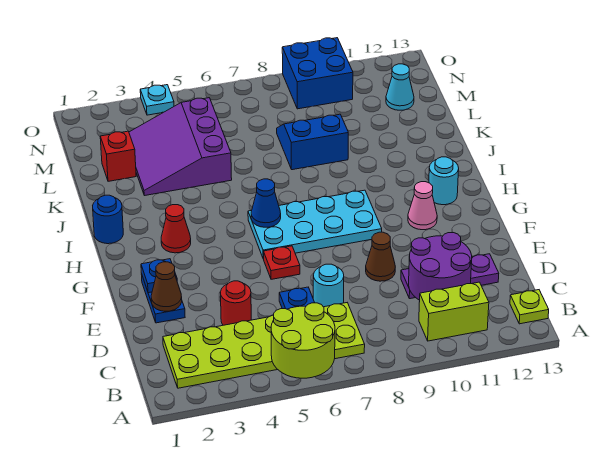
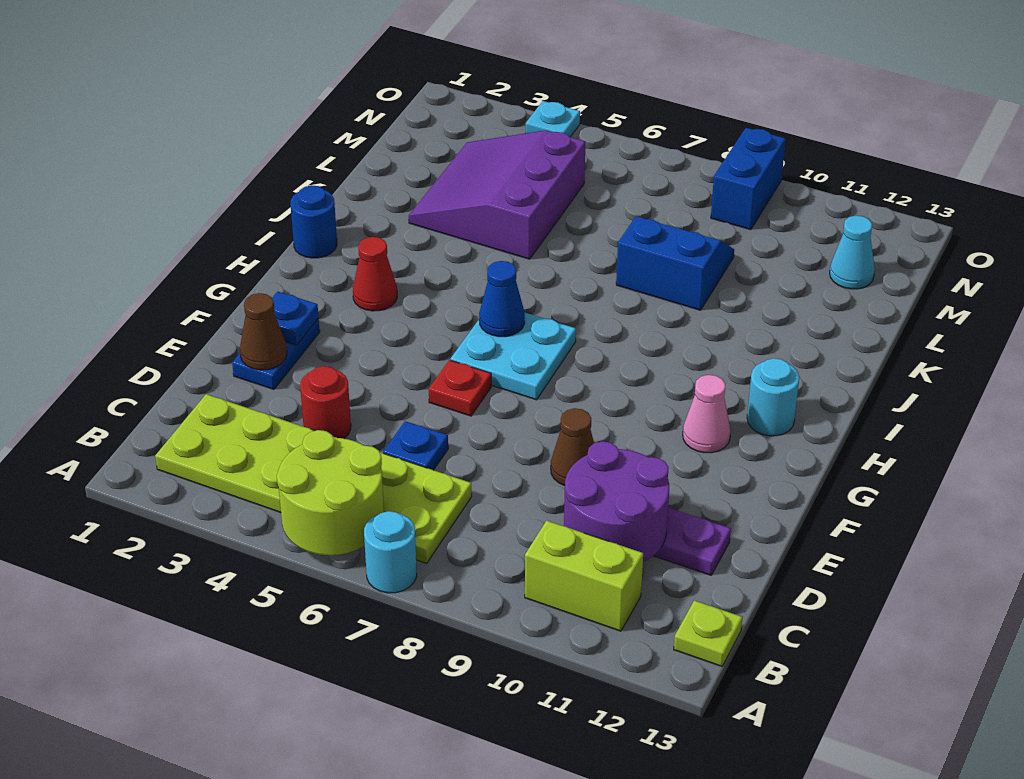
cyan round brick D7 level 1 -> cyan round brick A7 level 1
cyan plate G6:H9 level 1 -> cyan plate G6:H7 level 1
red brick L2 level 1 -> none
blue brick N9:O10 level 1 -> blue brick N9:O9 level 1

